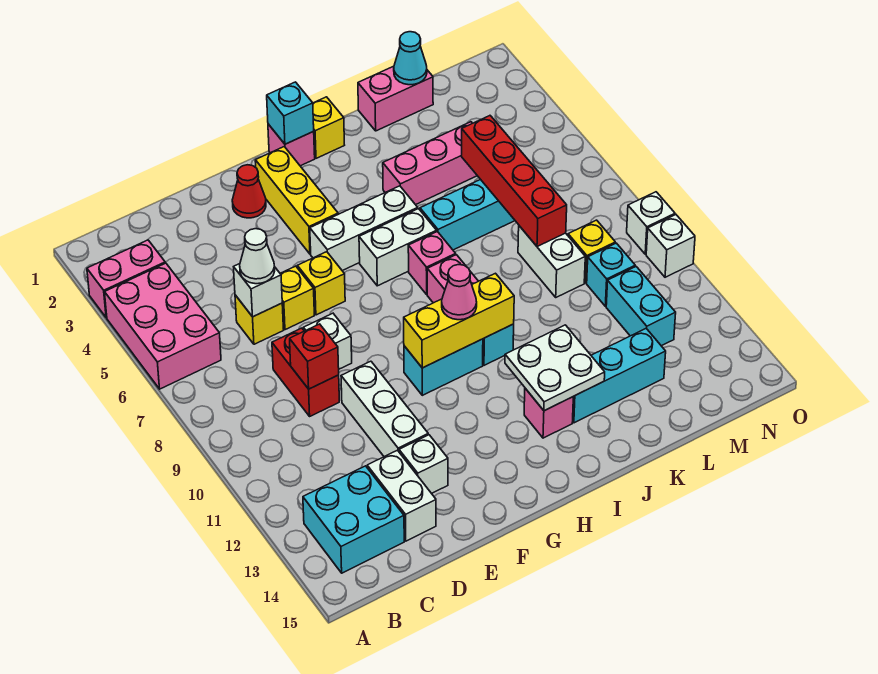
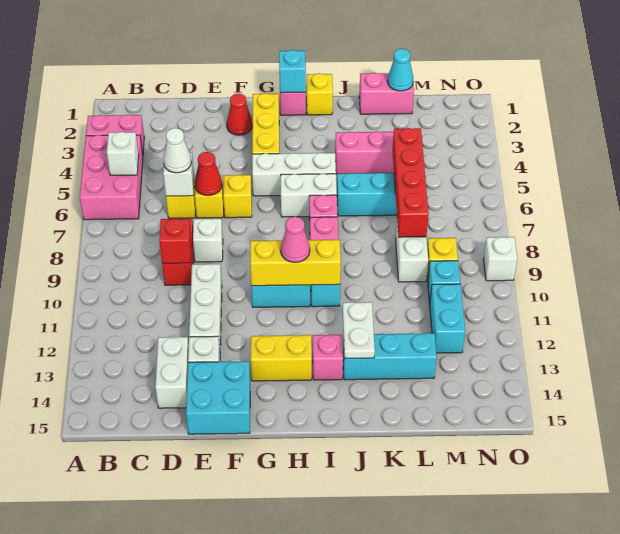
cyan brick B13:C14 level 1 -> cyan brick E14:F15 level 1
none -> red cone E6 level 2
none -> yellow brick G13:H13 level 1
white plate I12:J13 level 2 -> white plate J12:J13 level 2
white brick O10 level 1 -> white brick B5 level 2

